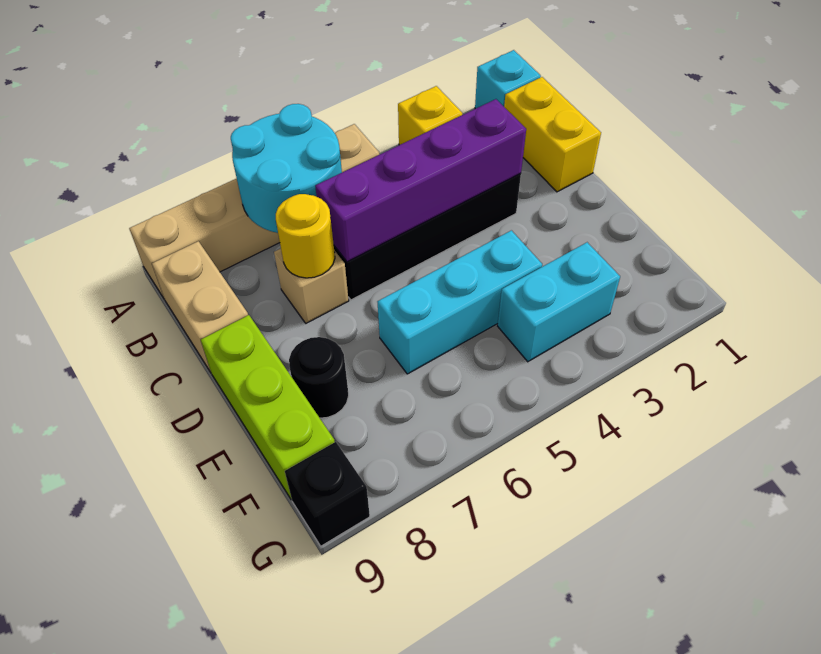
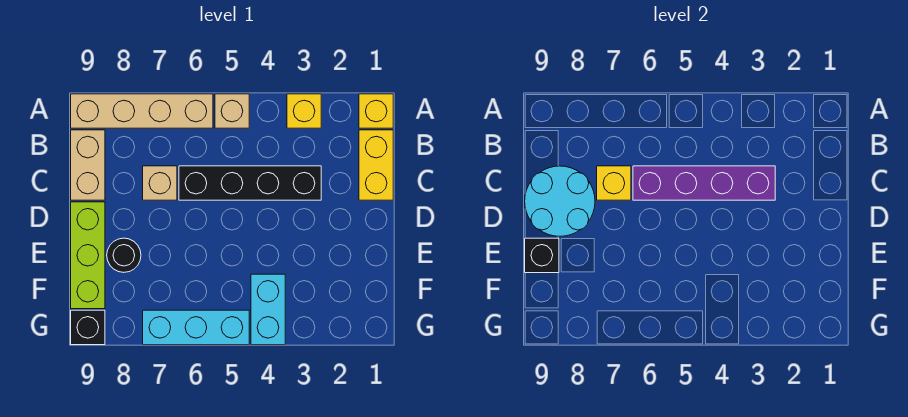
cyan brick A1 level 1 -> yellow brick A1 level 1
cyan round brick A6:B7 level 2 -> cyan round brick C8:D9 level 2
yellow round brick C7 level 2 -> yellow brick C7 level 2
cyan brick E4:E6 level 1 -> cyan brick G5:G7 level 1
none -> black brick E9 level 2
cyan brick F3:F4 level 1 -> cyan brick F4:G4 level 1

